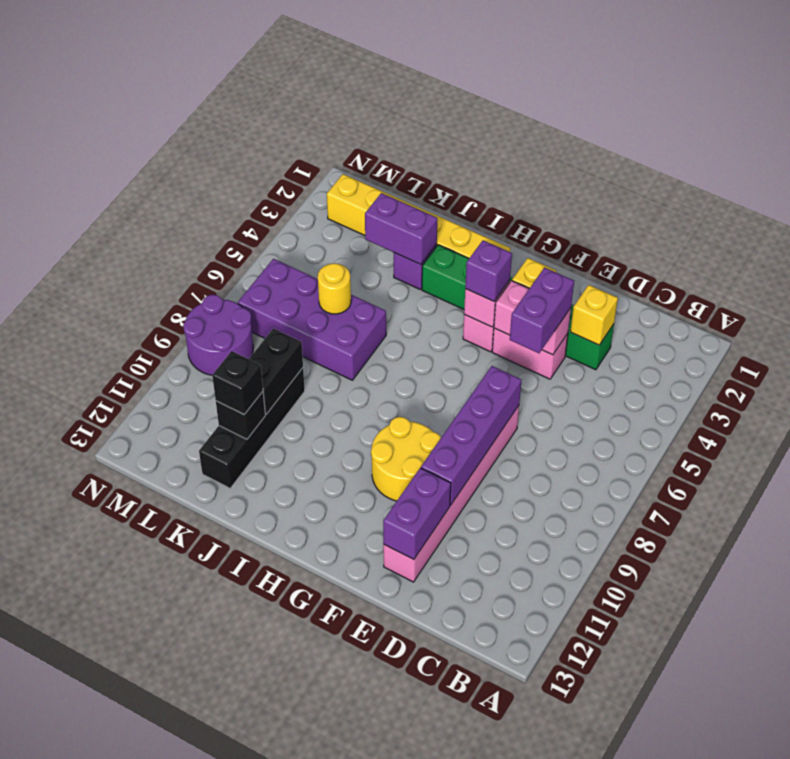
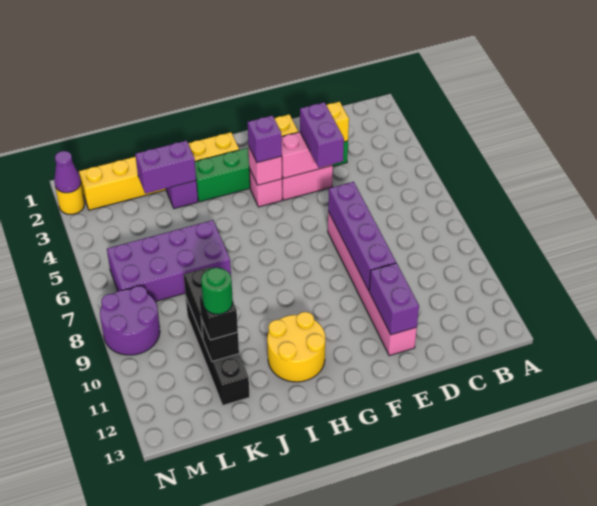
yellow round brick F9:G10 level 1 -> yellow round brick H11:I12 level 1
yellow round brick K6 level 2 -> yellow round brick N2 level 1
none -> green round brick K11 level 4
none -> purple cone N2 level 2

